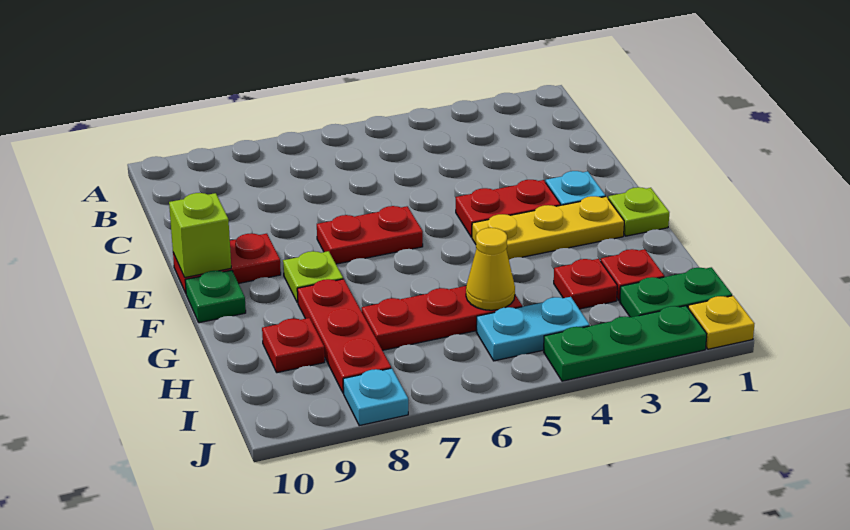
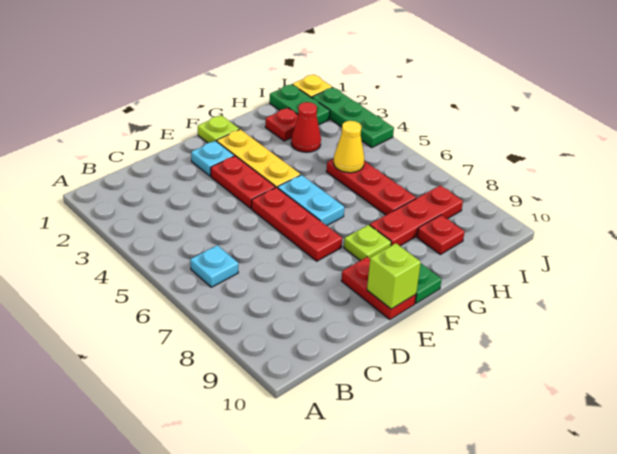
red plate E6:E7 level 1 -> red plate E5:E7 level 1
red plate H3 level 1 -> red cone H3 level 1
cyan plate I4:I5 level 1 -> cyan plate F5:F6 level 1
cyan plate J8 level 1 -> cyan plate B6 level 1

